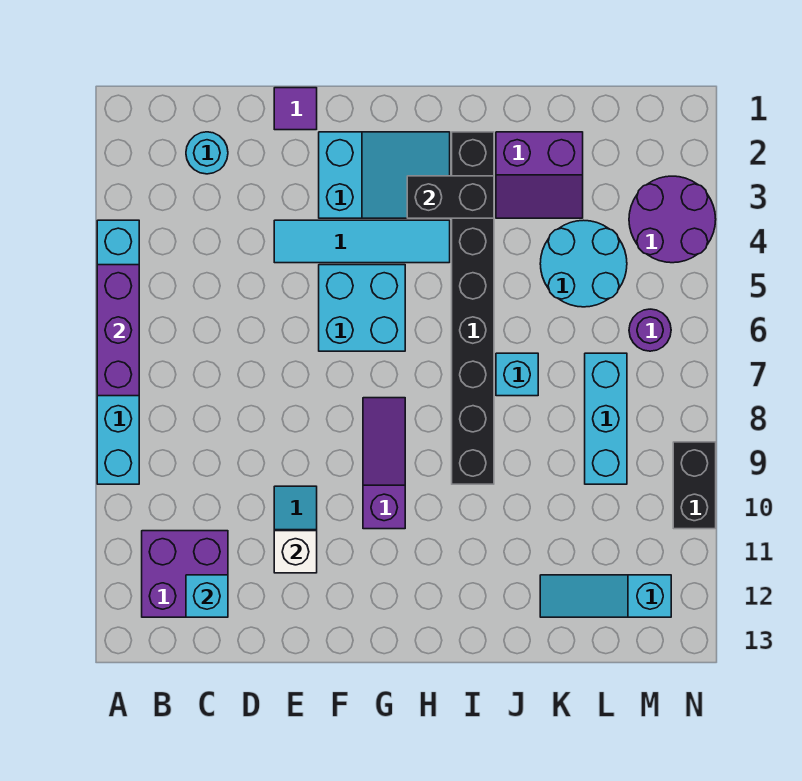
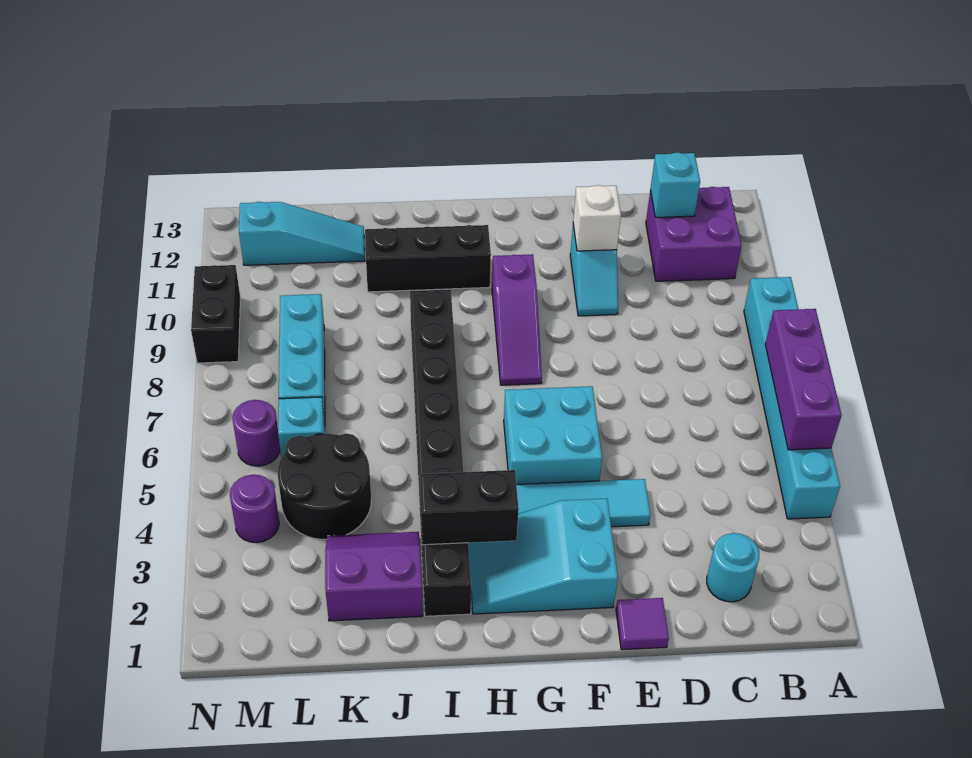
none -> black brick H11:J11 level 1
cyan brick J7 level 1 -> cyan brick L6 level 1
cyan round brick K4:L5 level 1 -> black round brick K4:L5 level 1
purple round brick M3:N4 level 1 -> purple round brick M4 level 1

